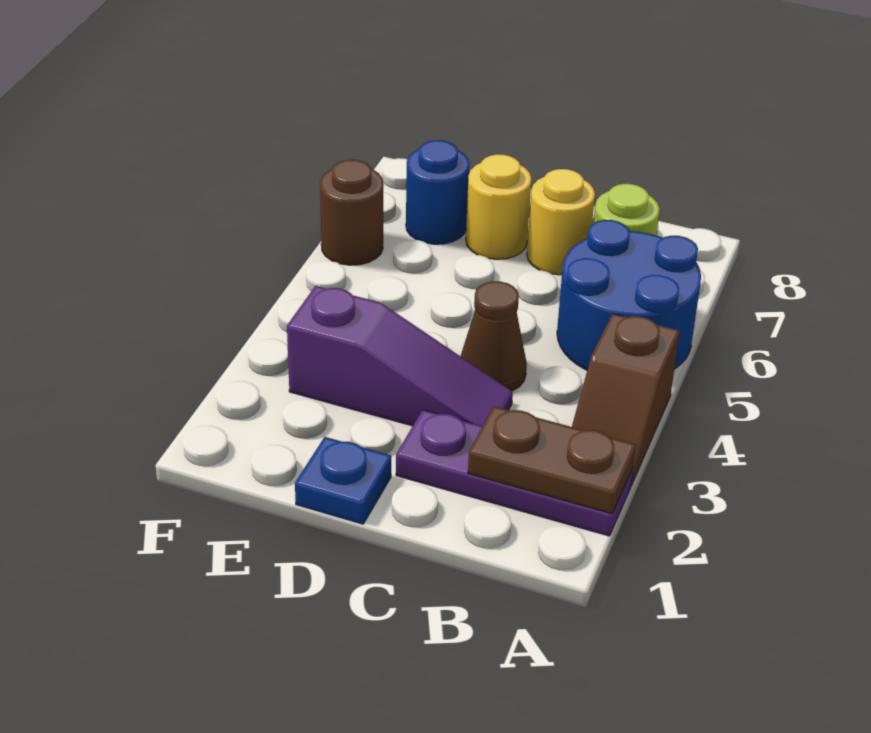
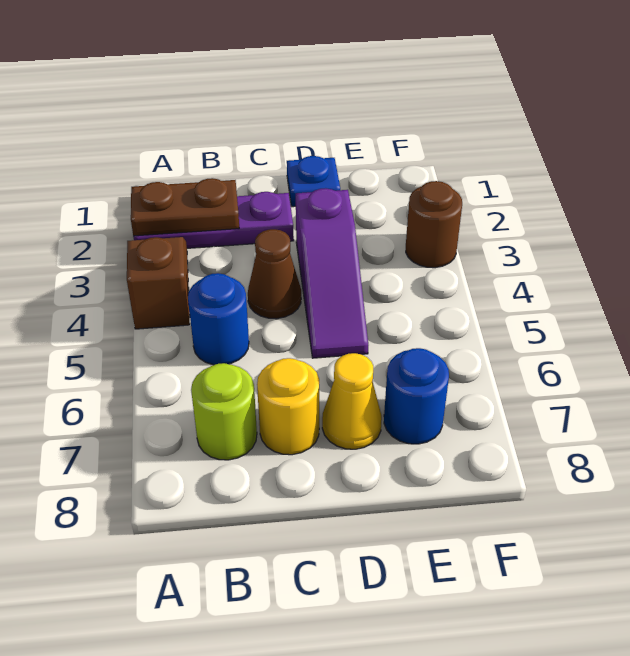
blue round brick A5:B6 level 1 -> blue round brick B5 level 1
purple slope C3:E3 level 1 top E -> purple slope D3:D5 level 1 top 3
yellow round brick D7 level 1 -> yellow cone D7 level 1
brown round brick F6 level 1 -> brown round brick F3 level 1

